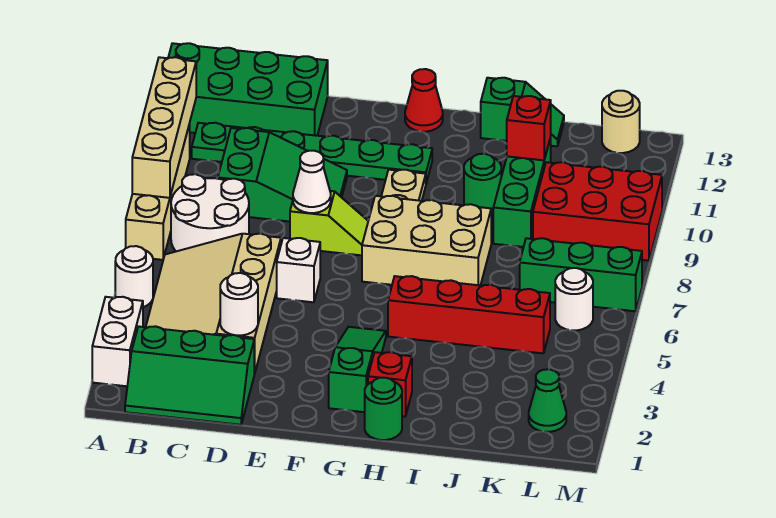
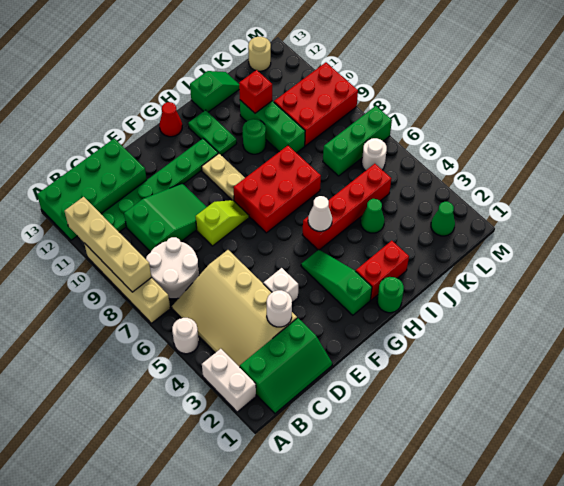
white brick E6 level 1 -> white brick E4 level 1
white cone E8 level 2 -> white cone H5 level 2
tan brick G7:I8 level 1 -> red brick G7:I8 level 1
red brick H2 level 1 -> red brick H2:I2 level 1
none -> green plate H11:H12 level 1
none -> green cone J4 level 1

